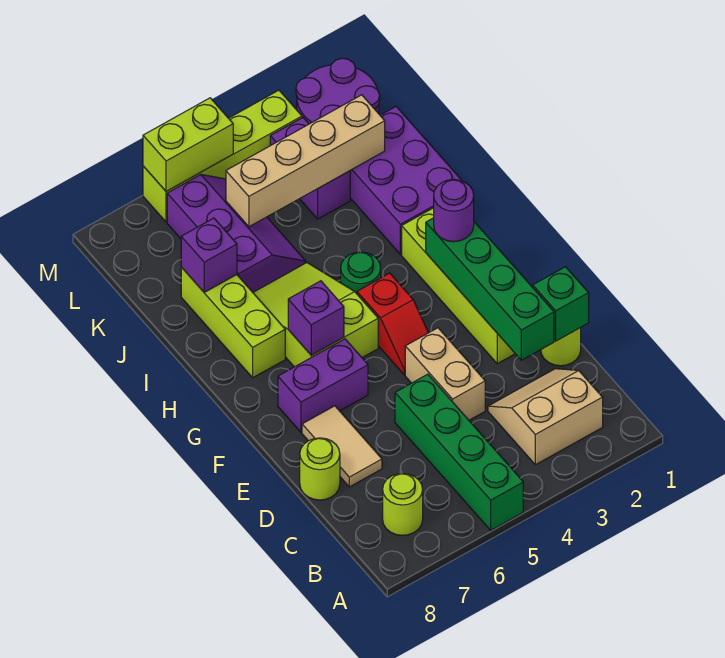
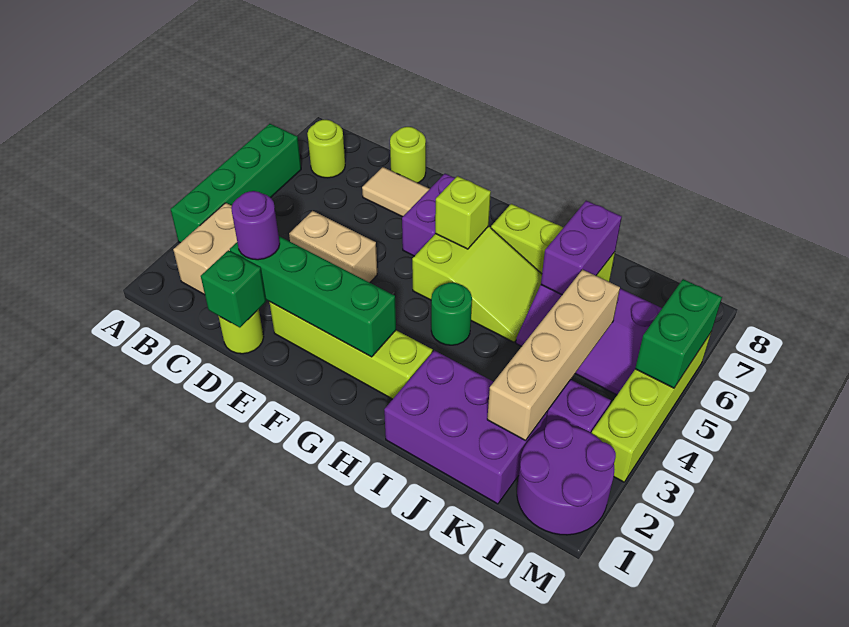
green brick A5:D5 level 1 -> green brick A3:A6 level 1
red slope F4:G4 level 1 top G -> none
purple round brick G2 level 3 -> purple round brick D2 level 3
purple brick G6 level 2 -> lime brick G6 level 2
purple brick J7 level 2 -> purple brick J6:J7 level 2
lime brick M5:M6 level 2 -> green brick M5:M6 level 2

